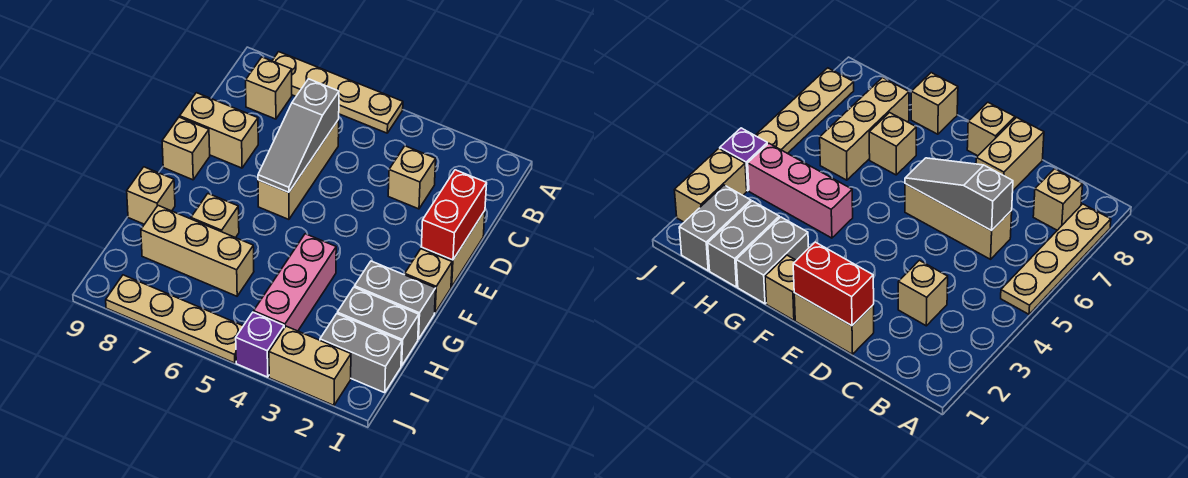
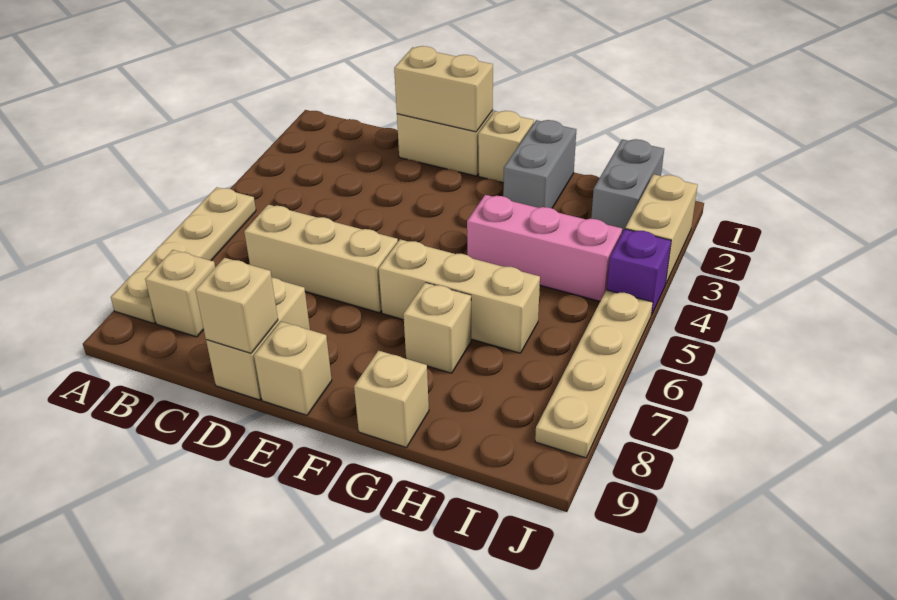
tan brick C3 level 1 -> tan brick D9 level 2
grey slope C6:E6 level 2 top C -> none
red brick D1:E1 level 2 -> tan brick D1:E1 level 2
grey brick H1:H2 level 1 -> none
tan brick H6:H8 level 1 -> tan brick F6:H6 level 1

